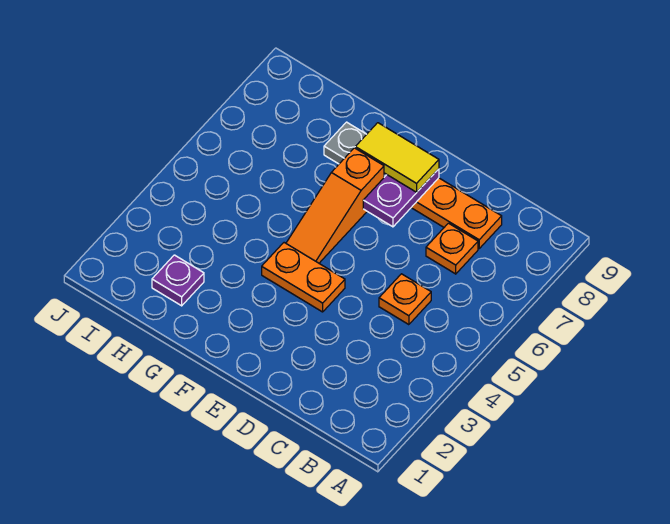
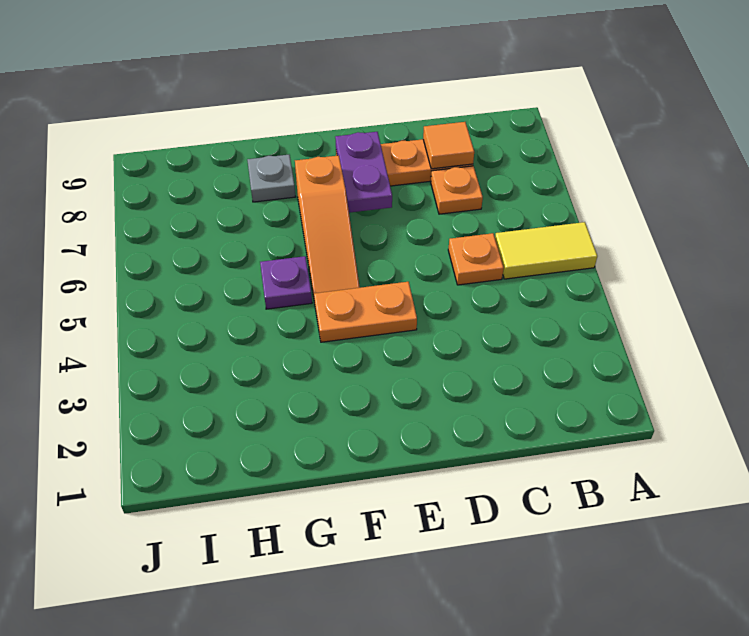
none -> orange tile C8 level 2
yellow tile E8:F8 level 3 -> yellow tile A5:B5 level 1
purple plate H2 level 1 -> purple plate G5 level 1

